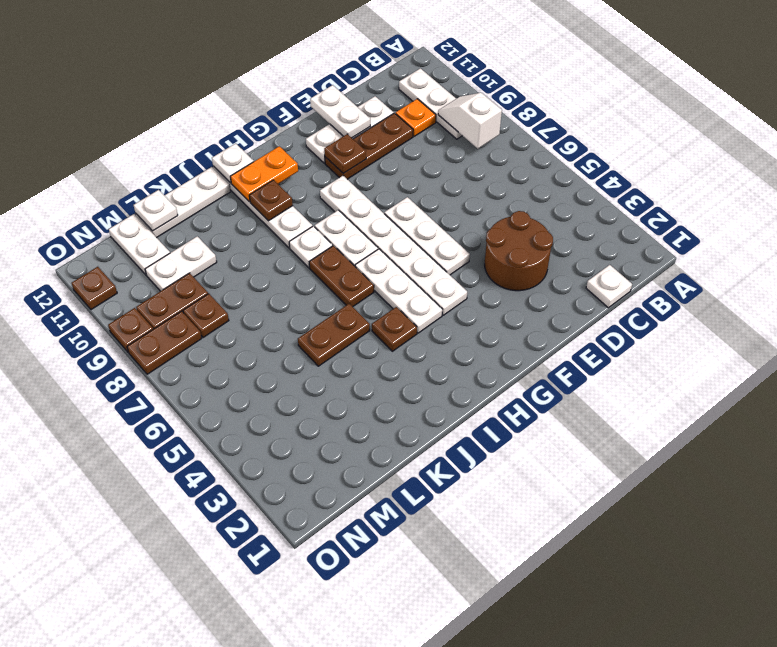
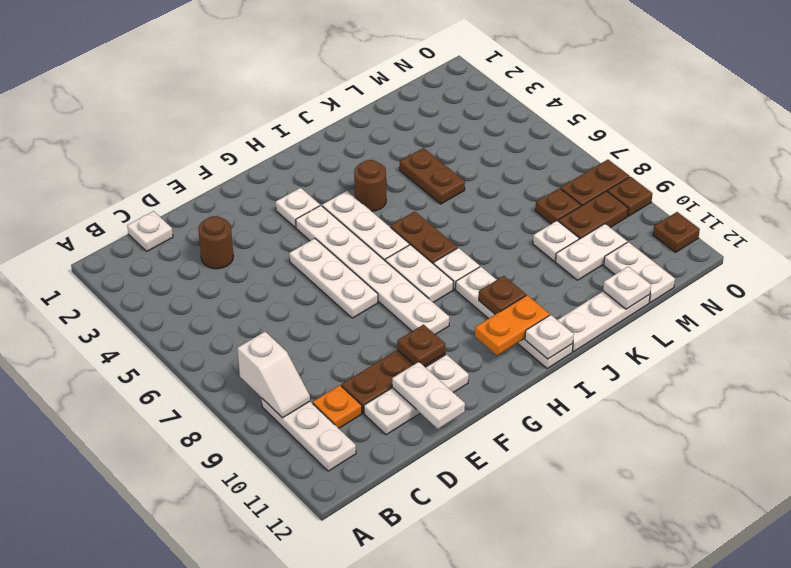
brown round brick D3:E4 level 1 -> brown round brick D3 level 1
none -> white plate G3 level 1
brown plate I4 level 1 -> brown round brick I4 level 1
brown plate J5:K5 level 1 -> brown plate K4:K5 level 1
none -> white plate L9 level 1

